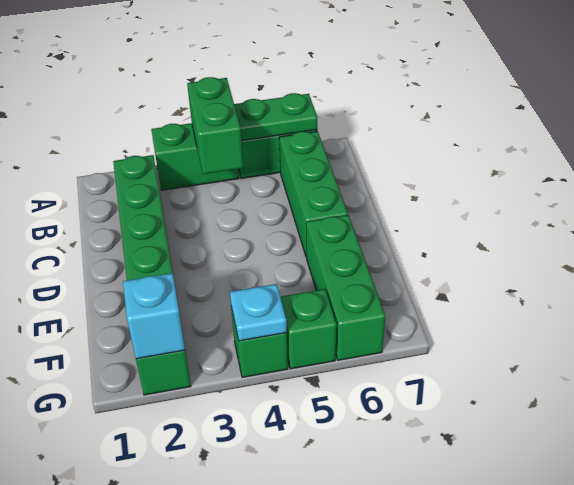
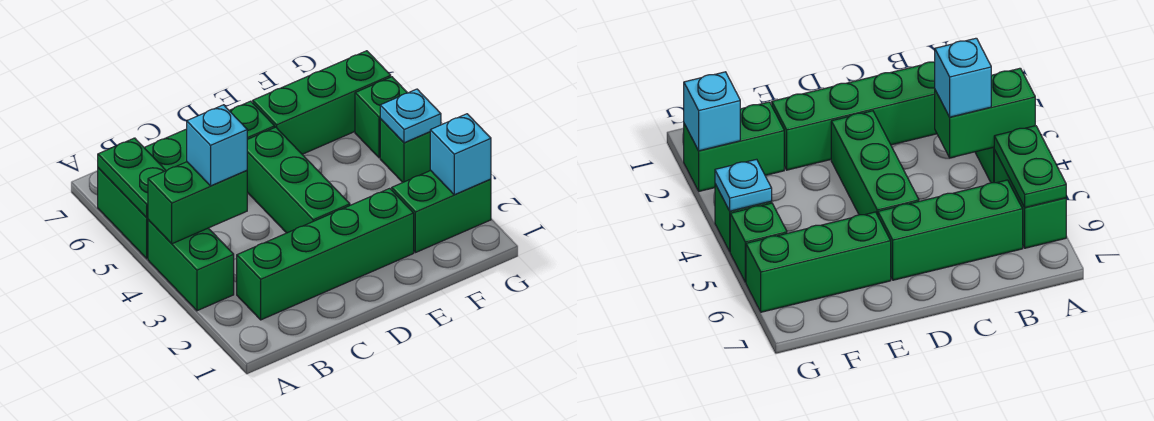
none -> cyan brick B4 level 3
none -> green brick D3:D5 level 1

